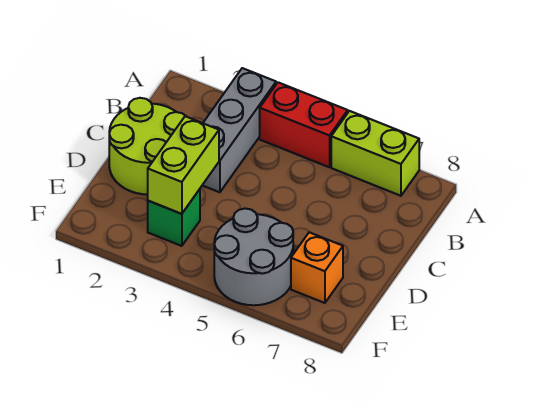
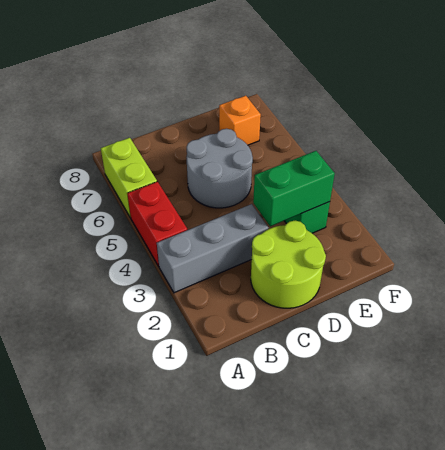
lime brick D3:E3 level 2 -> green brick D3:E3 level 2
grey round brick E5:F6 level 1 -> grey round brick C5:D6 level 1

